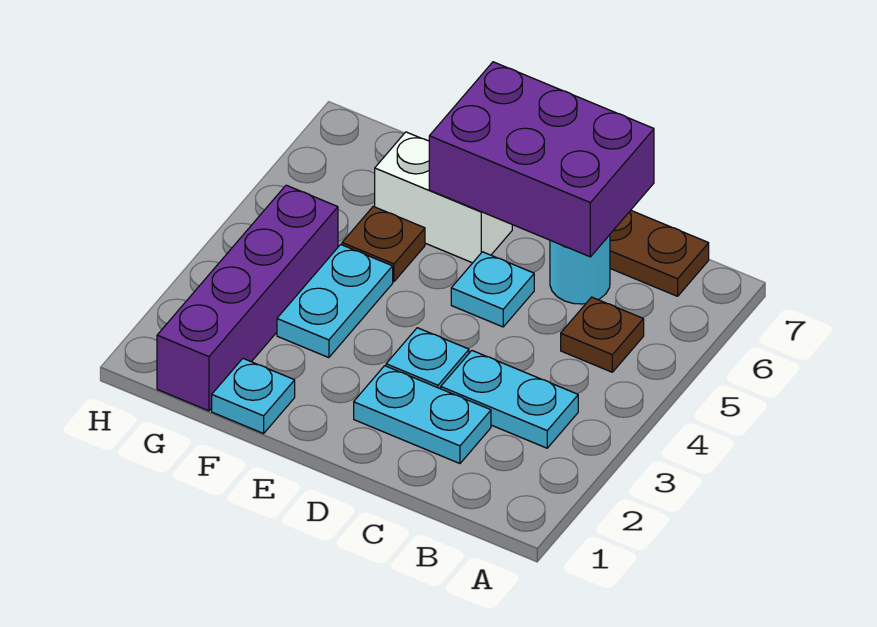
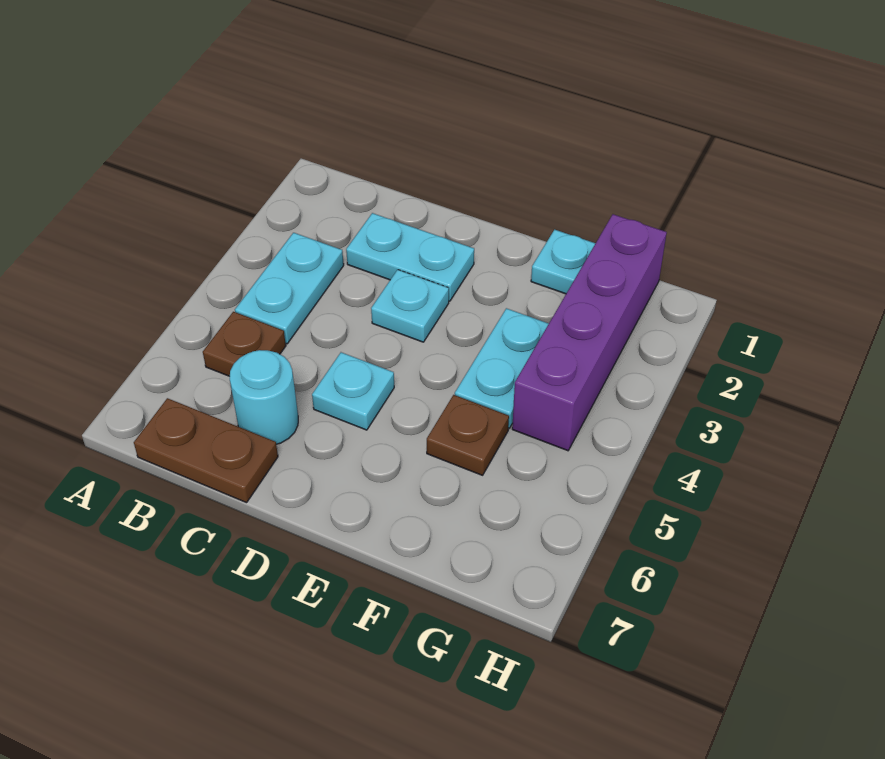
cyan plate B3:C3 level 1 -> cyan plate B3:B4 level 1
purple brick C6:E7 level 2 -> none
white brick E6:F6 level 1 -> none

